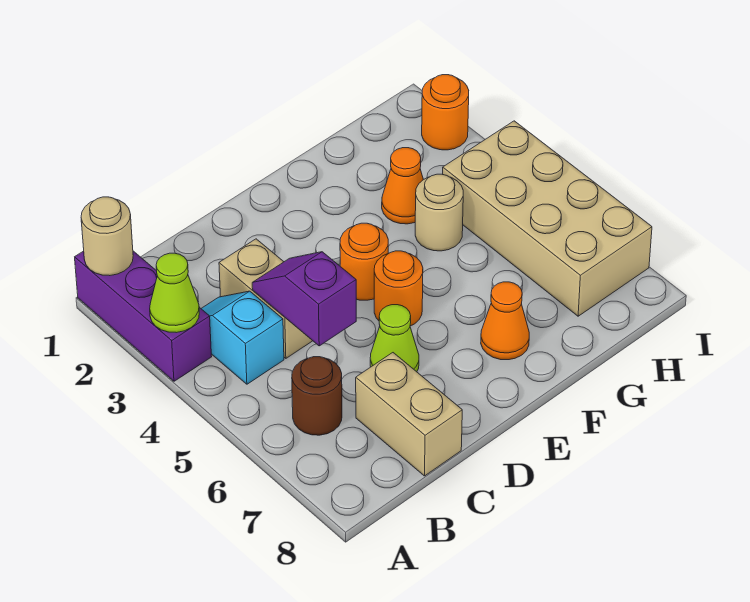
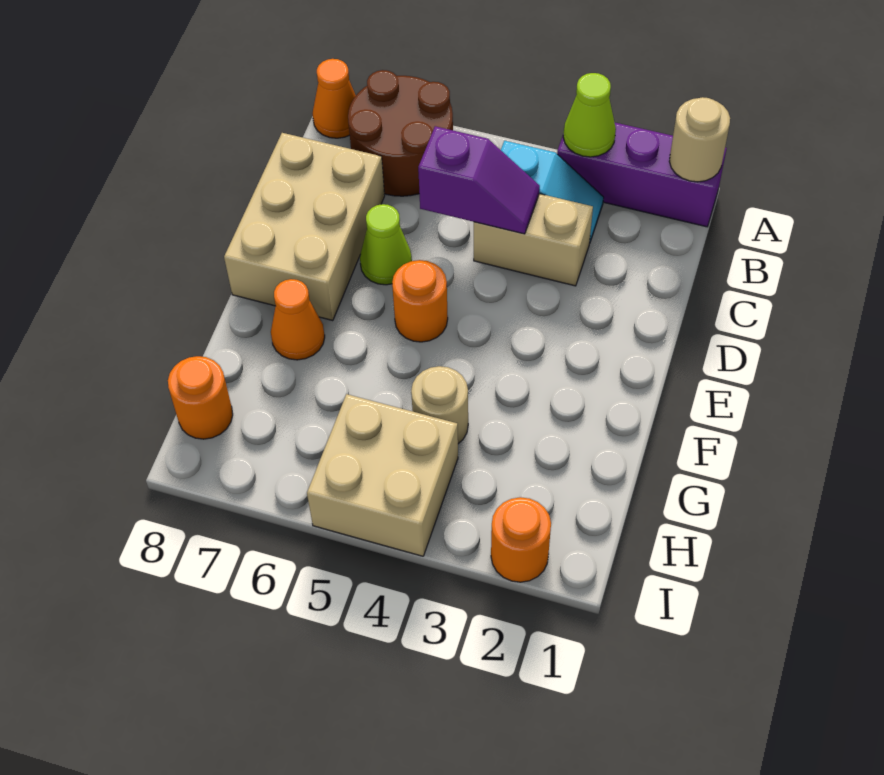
brown round brick B6 level 1 -> brown round brick A6:B7 level 1
tan brick C7:C8 level 1 -> tan brick C7:E8 level 1
orange round brick E4 level 1 -> orange round brick H8 level 1
orange cone G3 level 1 -> orange cone A8 level 1
tan brick H4:I7 level 1 -> tan brick H4:I5 level 1

